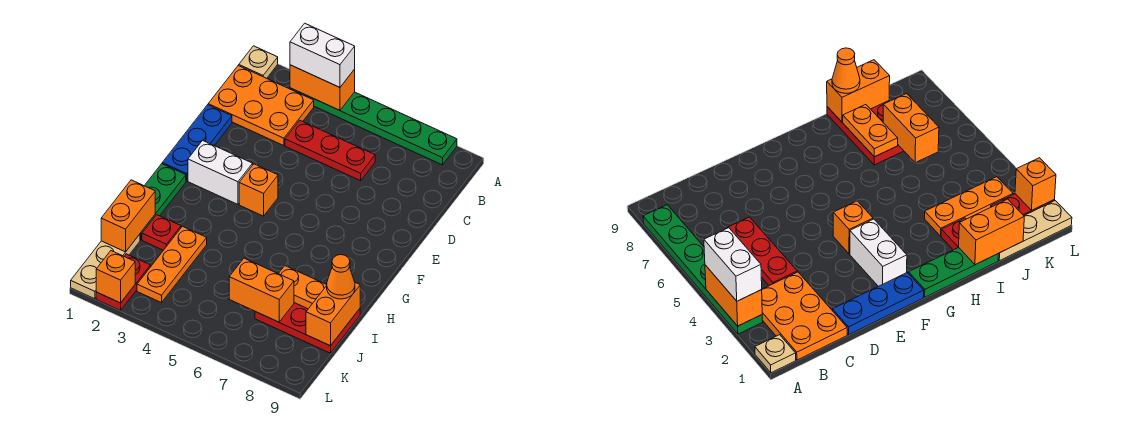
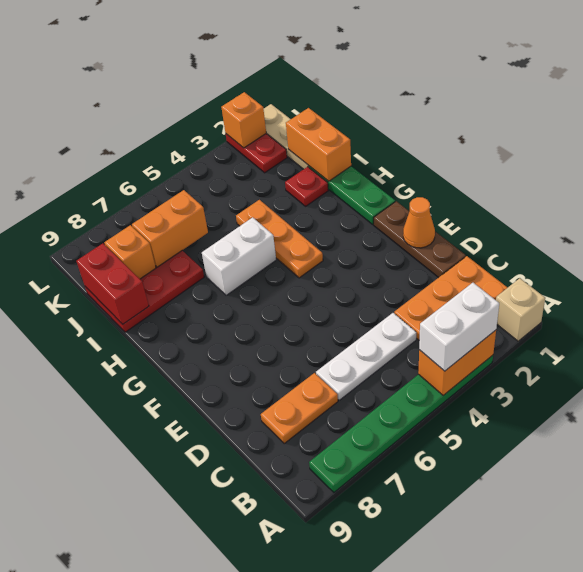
tan plate A1 level 1 -> tan brick A1 level 1
red plate C4:C6 level 1 -> white plate C4:C6 level 1
blue plate D1:F1 level 1 -> brown plate D1:F1 level 1
white brick F2:F3 level 1 -> white brick H5:H6 level 1
orange brick F4 level 1 -> orange brick J8 level 2
orange plate I3:K3 level 1 -> orange plate G4:I4 level 1
orange plate I7:I8 level 2 -> orange plate C7:C8 level 1
orange brick I9:J9 level 2 -> red brick I9:J9 level 2
orange cone I9 level 3 -> orange cone E1 level 2

